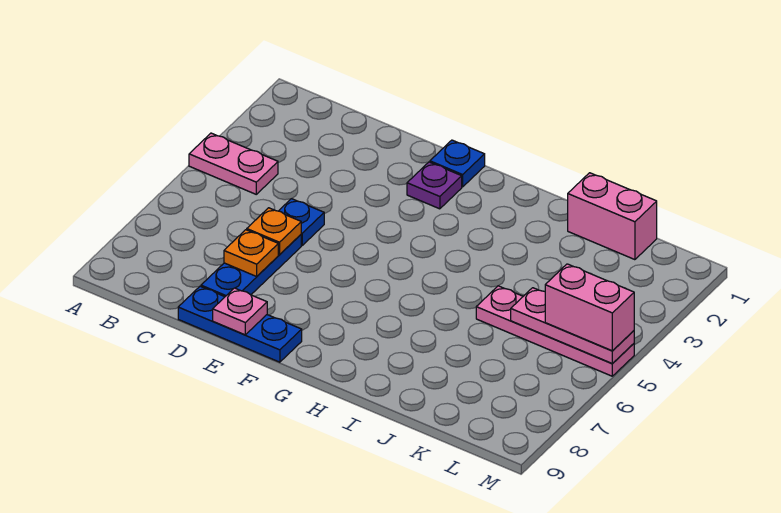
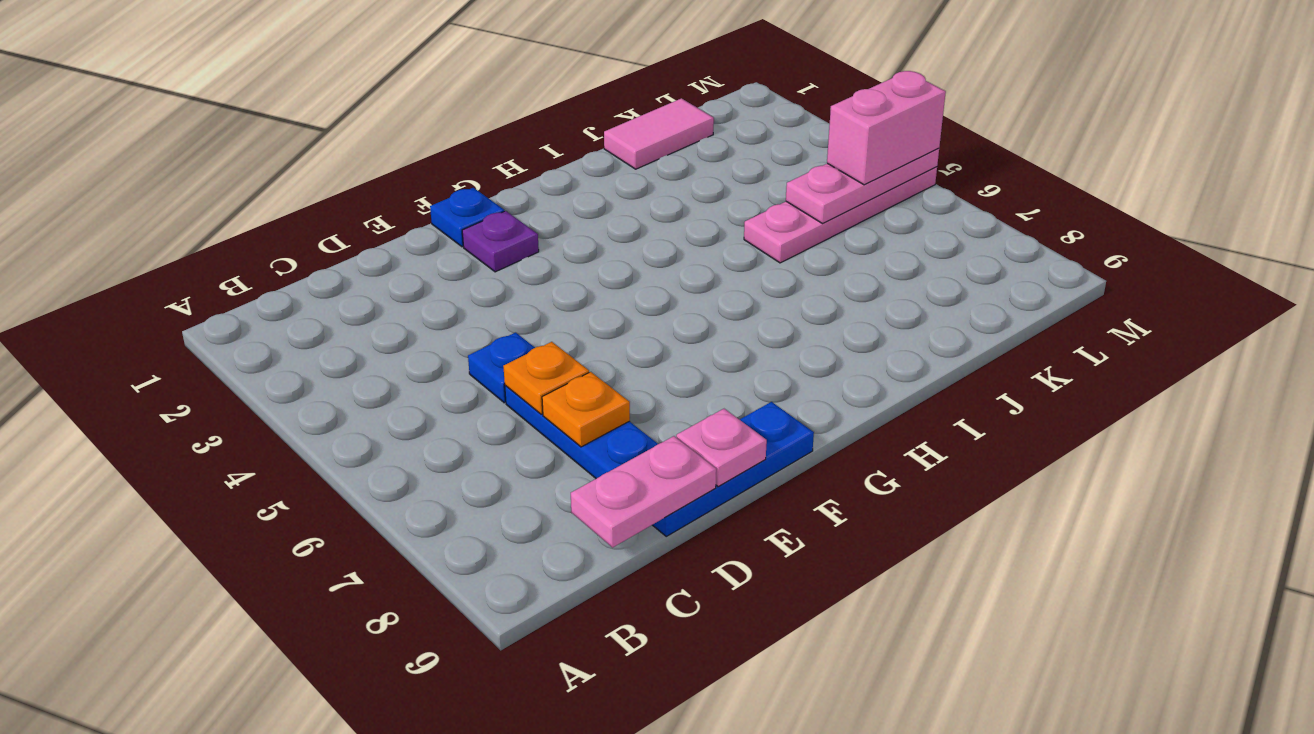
pink plate A4:B4 level 1 -> pink plate C9:D9 level 2
pink brick J1:K1 level 1 -> pink tile J1:K1 level 1

